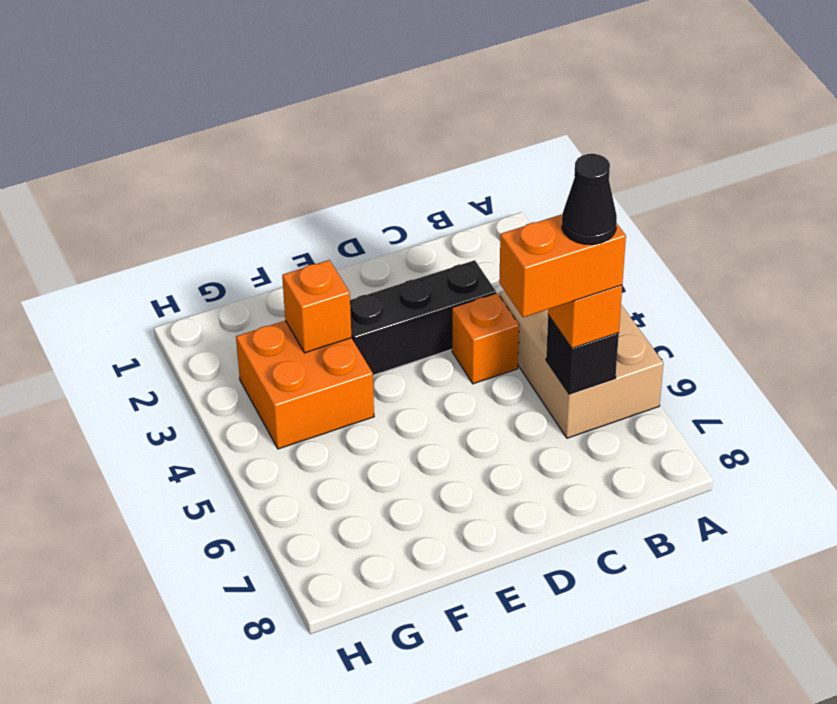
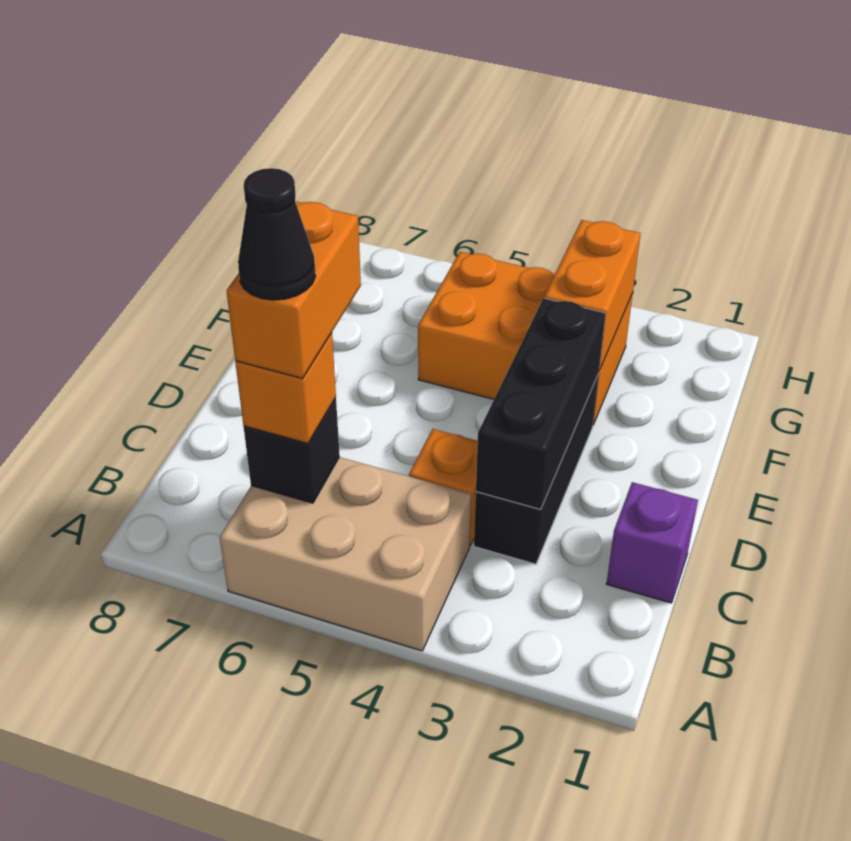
none -> purple brick C1 level 1
none -> black brick C3:E3 level 2
orange brick F3:G4 level 1 -> orange brick F3:G5 level 1
orange brick F3 level 2 -> orange brick F3:G3 level 2

